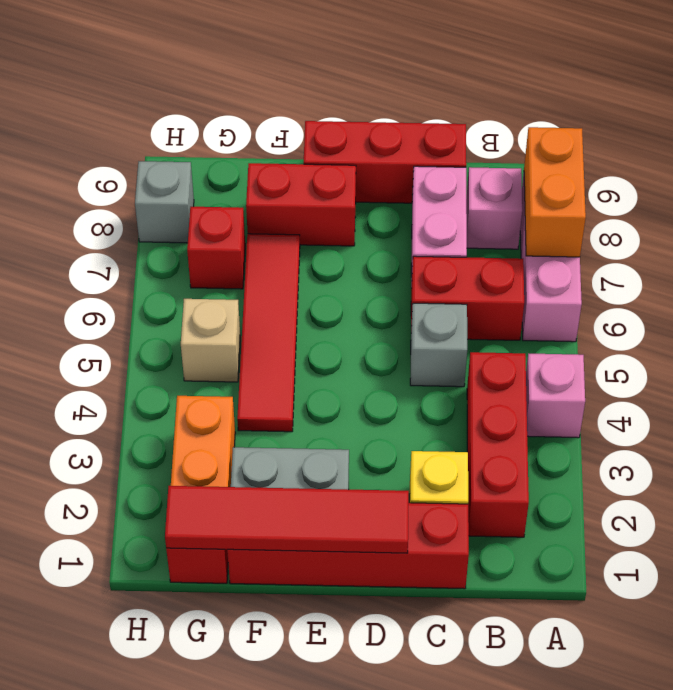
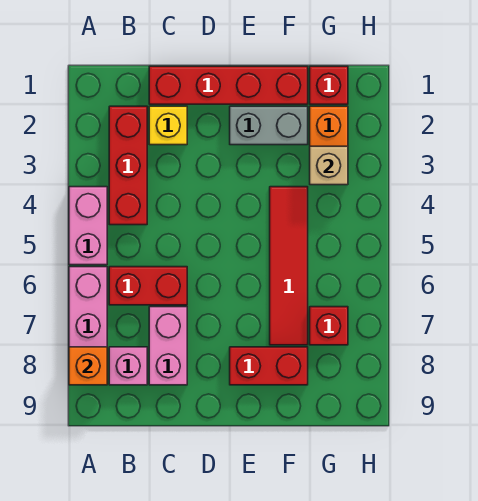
pink brick A4 level 1 -> pink brick A4:A5 level 1
orange brick A7:A8 level 2 -> orange brick A8 level 2
grey brick C5 level 1 -> none
red brick C9:E9 level 1 -> none
red tile D1:G1 level 2 -> none
tan brick G5 level 1 -> tan brick G3 level 2
grey brick H8 level 1 -> none

